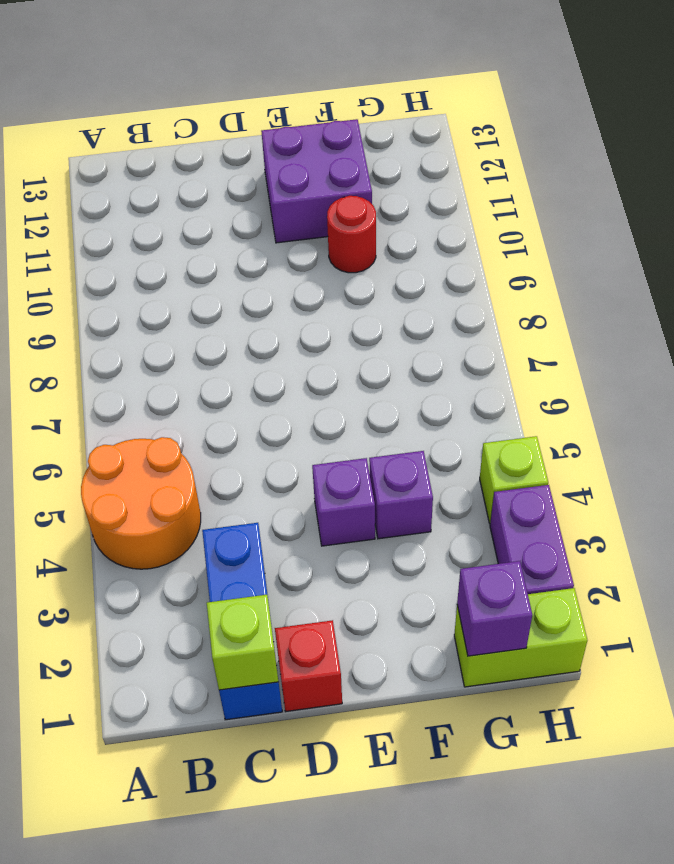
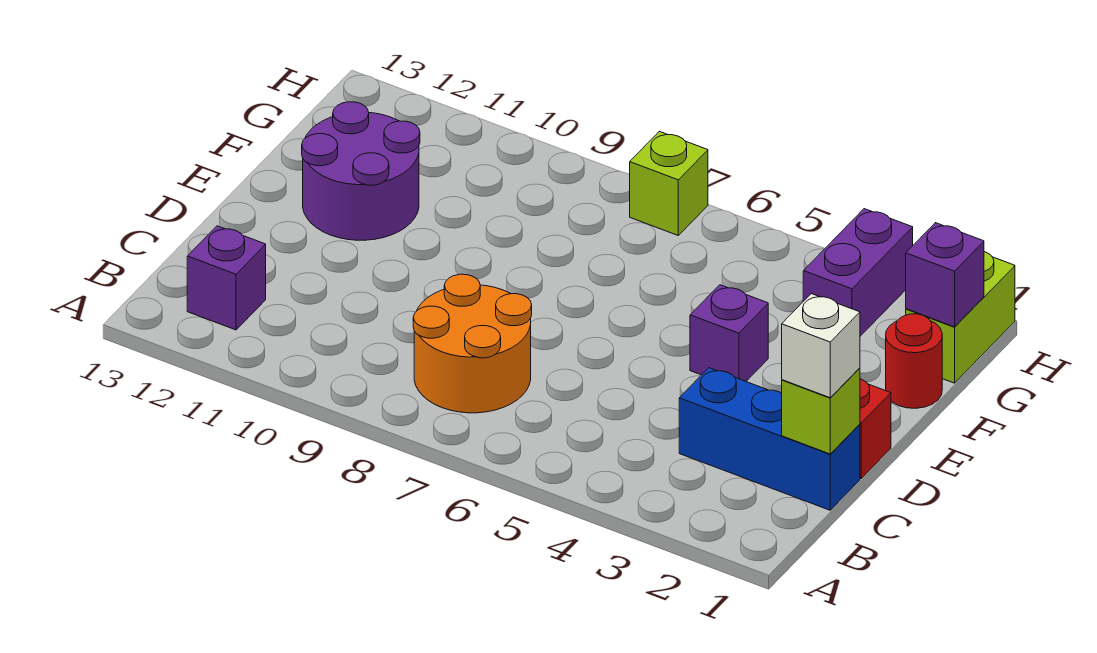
orange round brick A4:B5 level 1 -> orange round brick B7:C8 level 1
none -> white brick C1 level 3
purple brick E11:F12 level 1 -> purple round brick E11:F12 level 1
purple brick F4 level 1 -> purple brick B12 level 1
red round brick F10 level 1 -> red round brick F1 level 1
purple brick H2:H3 level 1 -> purple brick G3:H3 level 1
lime brick H4 level 1 -> lime brick H7 level 1

